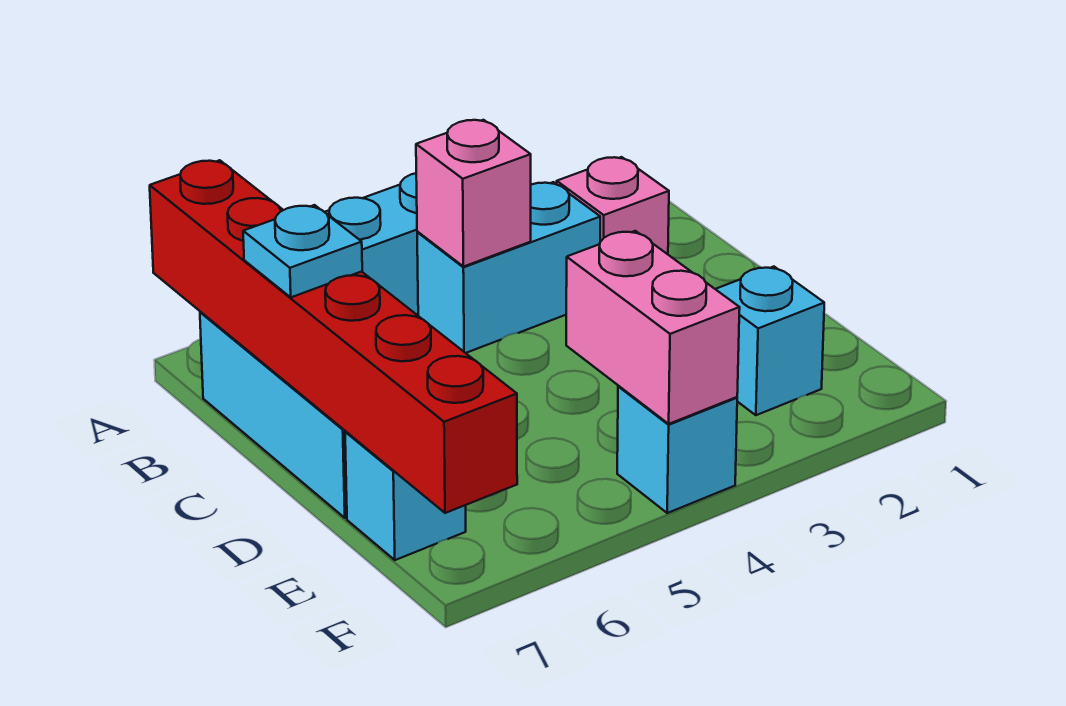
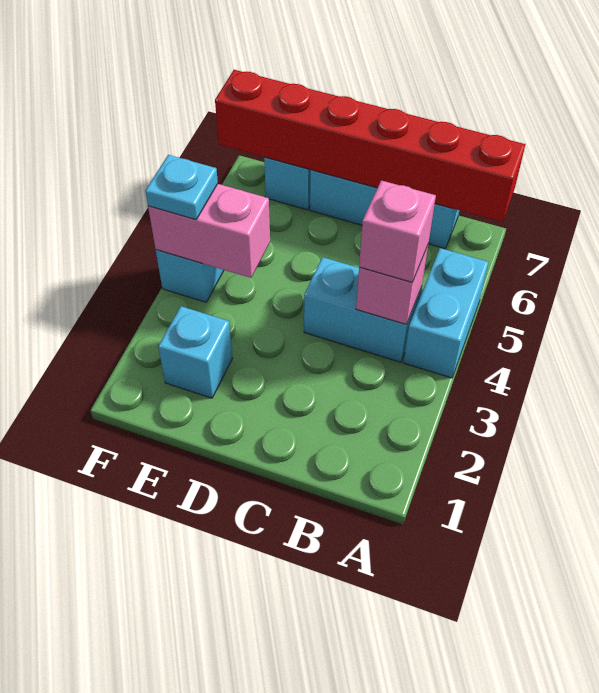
pink brick B2 level 1 -> pink brick B4 level 3
cyan brick B3:B4 level 1 -> cyan brick B4:C4 level 1
cyan plate C7 level 3 -> cyan plate F4 level 3

